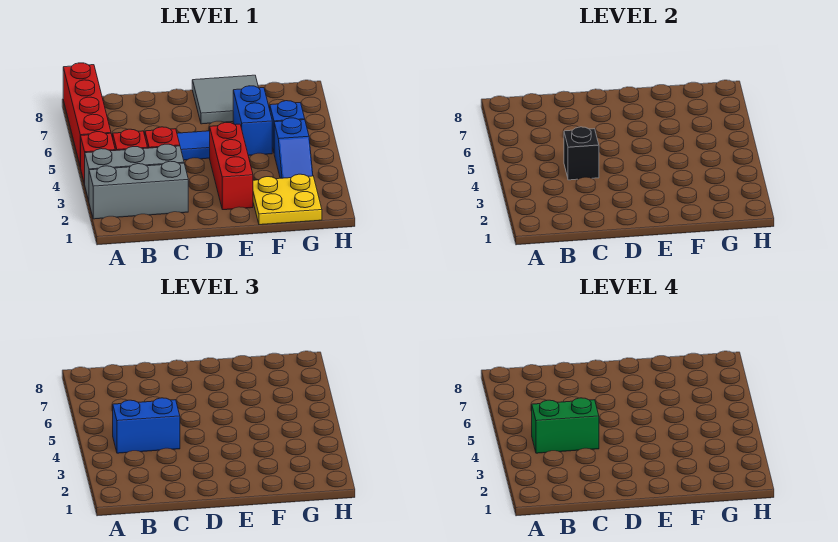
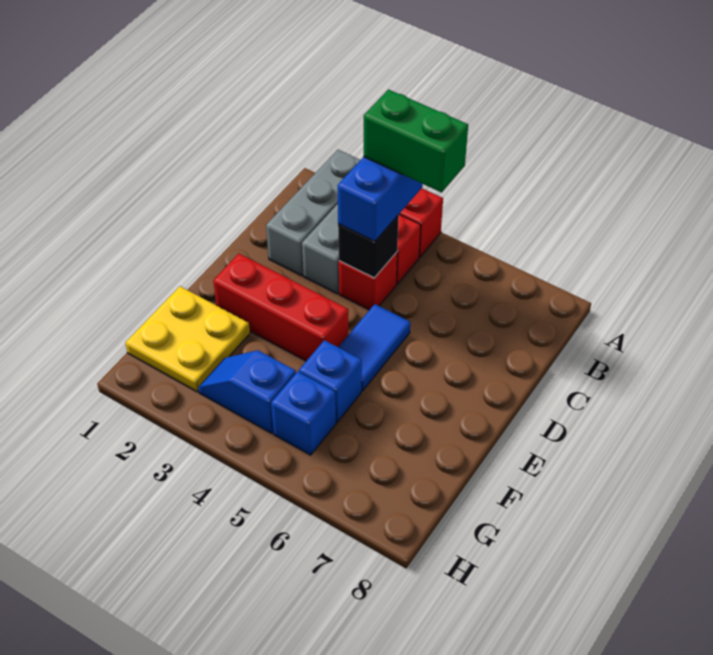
red brick A5:A8 level 1 -> none
green brick B4:C4 level 4 -> green brick B4:B5 level 4
grey tile E7:F8 level 1 -> none
blue brick F5:F6 level 1 -> blue brick F5 level 1

